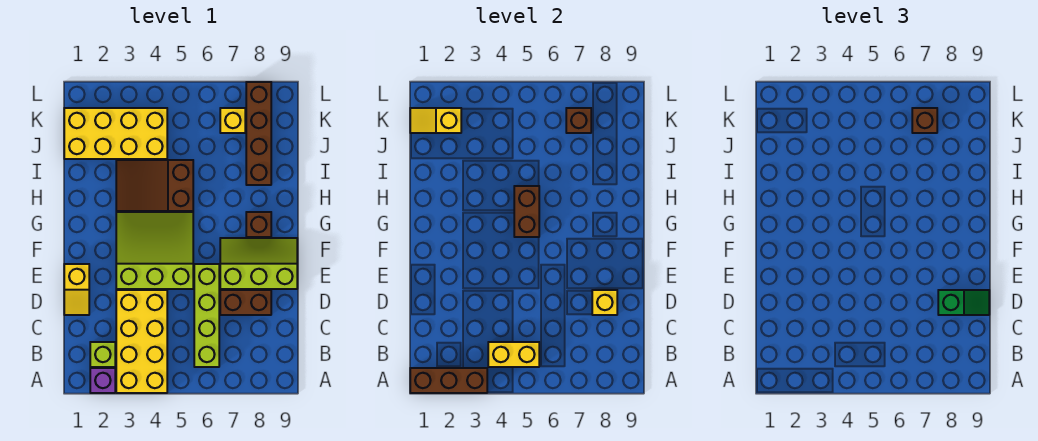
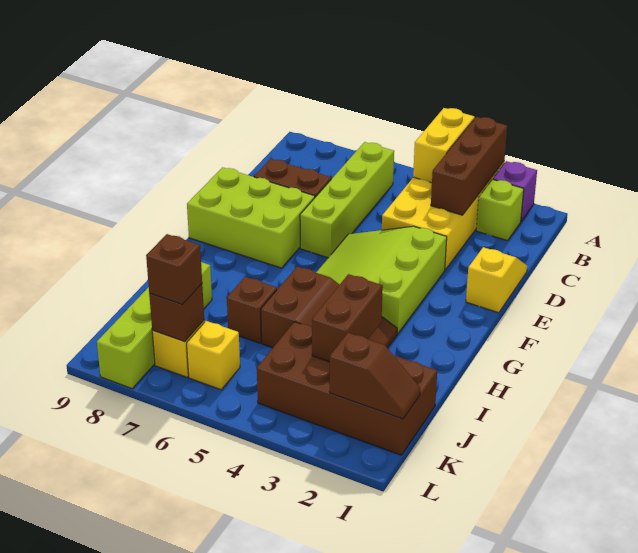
brown brick A1:A3 level 2 -> brown brick A3:C3 level 2
yellow brick B4:B5 level 2 -> yellow brick A4:B4 level 2
yellow brick D8 level 2 -> yellow brick K6 level 1
green slope D8:D9 level 3 top 8 -> none
lime slope E3:G5 level 1 top E -> lime slope E3:G5 level 1 top 3
lime slope E7:F9 level 1 top E -> lime brick E7:F9 level 1
brown brick G5:H5 level 2 -> brown brick I3:J3 level 2
brown brick G8 level 1 -> brown brick I6 level 1
brown brick I8:L8 level 1 -> lime brick I8:L8 level 1
yellow brick J1:K4 level 1 -> brown brick J1:K4 level 1
yellow slope K1:K2 level 2 top 2 -> brown slope K1:K2 level 2 top 2

